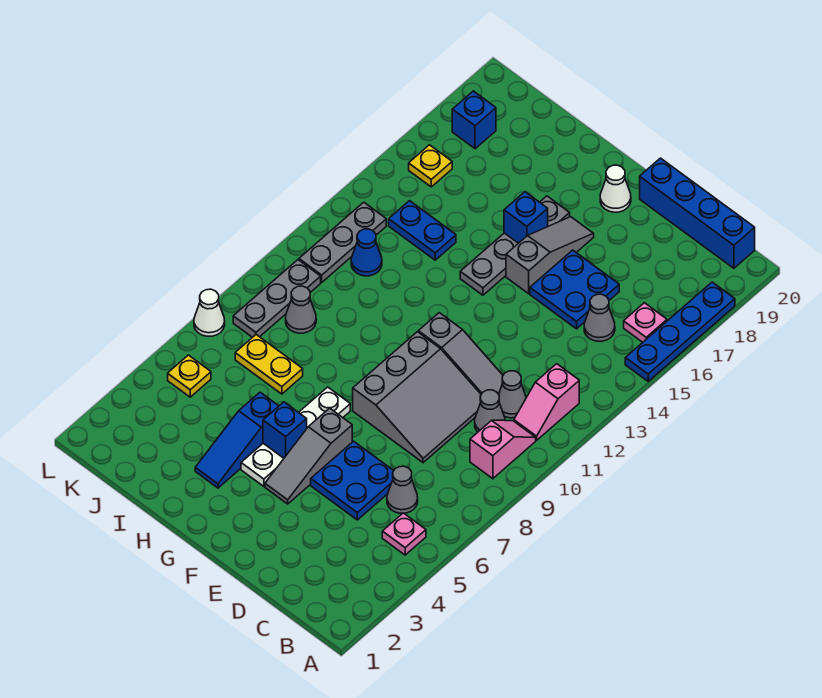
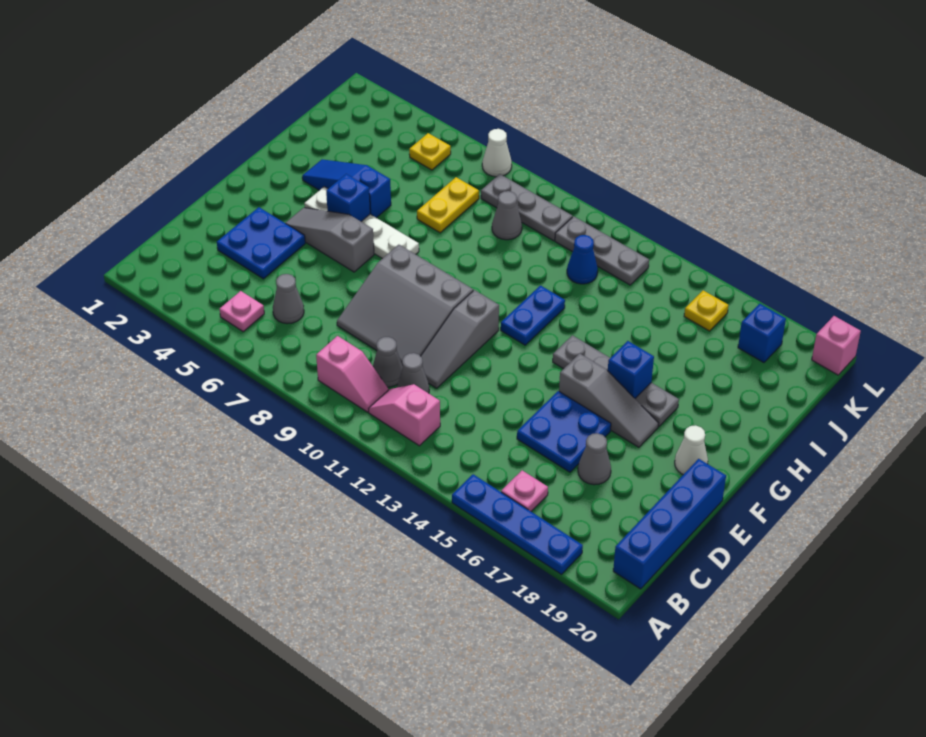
grey cone C15 level 1 -> grey cone D17 level 1
blue plate D5:E6 level 1 -> blue plate D3:E4 level 1
blue plate I14:J14 level 1 -> blue plate G12:H12 level 1
none -> pink brick L20 level 1

